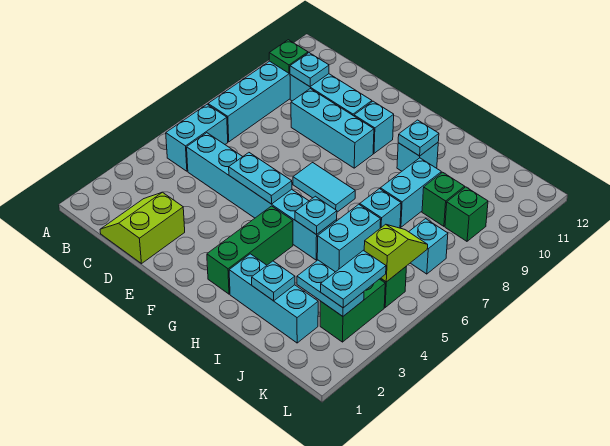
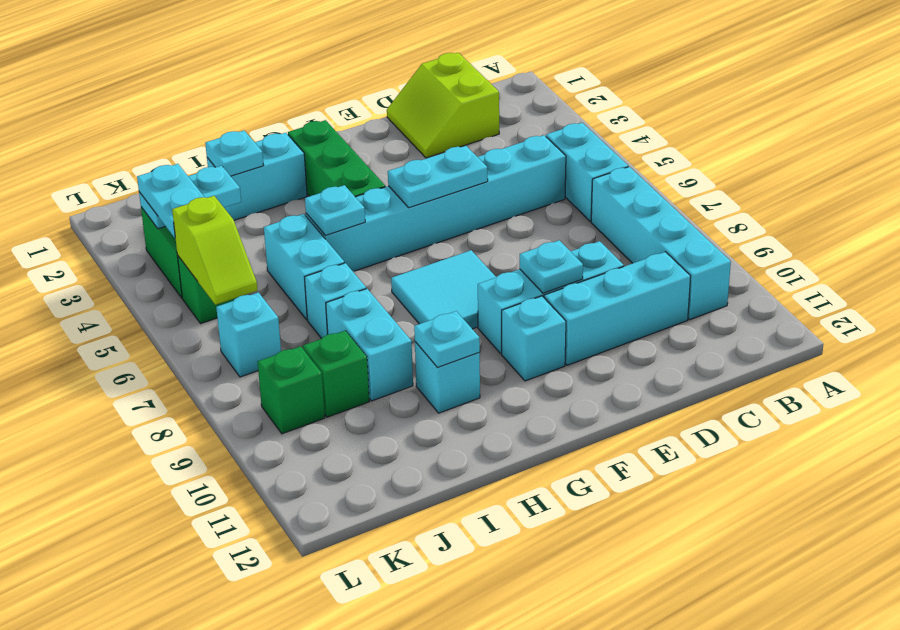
green plate B10 level 2 -> none
lime slope C1:D2 level 1 top D -> lime slope C1:D2 level 1 top C
cyan plate C10 level 2 -> cyan plate E9 level 2
cyan tile F7:G7 level 1 -> cyan tile F7:G8 level 1
cyan brick H2:J2 level 1 -> cyan brick H2:I2 level 1

